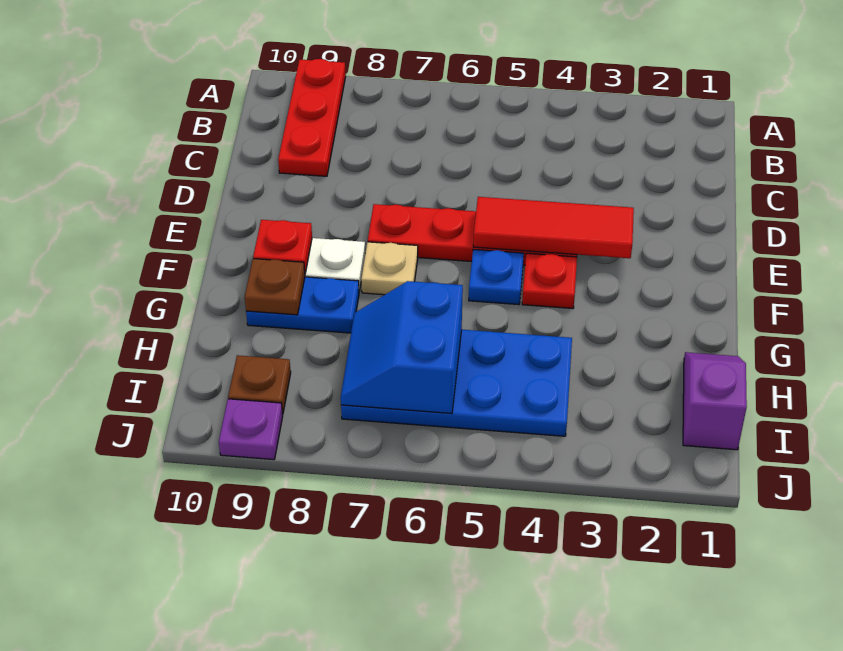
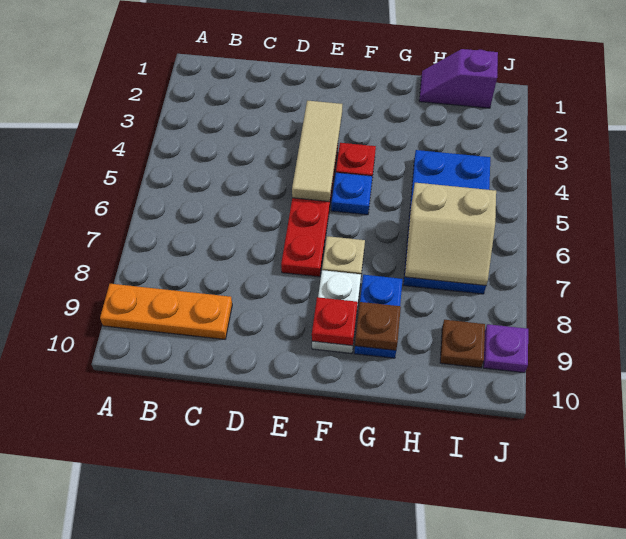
red plate A9:C9 level 1 -> orange plate A9:C9 level 1
red tile E3:E5 level 2 -> tan tile E3:E5 level 2
blue slope H6:I7 level 2 top 6 -> tan slope H6:I7 level 2 top 6

